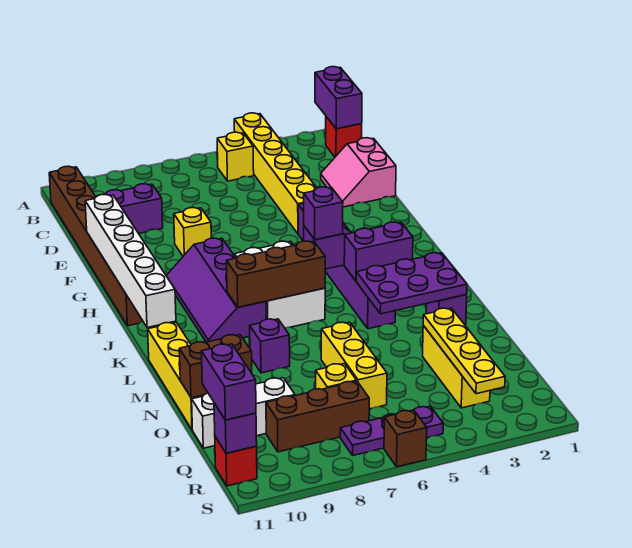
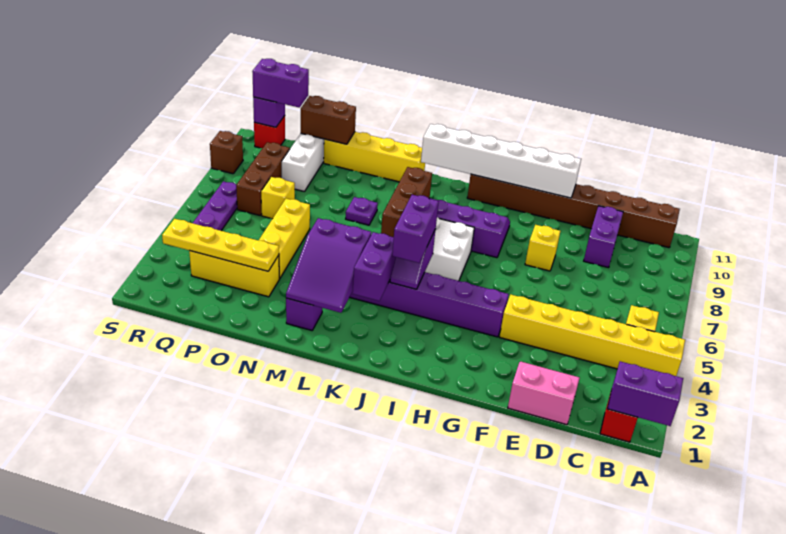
purple brick J5 level 3 -> purple brick J4:J5 level 3
purple plate L2:M4 level 2 -> purple slope L2:M4 level 2 top 4
purple brick M8 level 1 -> purple plate M8 level 1
yellow brick N6:P6 level 1 -> yellow brick O4:O6 level 1
brown brick O10:O11 level 2 -> brown brick O11:P11 level 2
brown brick S6 level 1 -> brown brick S9 level 1

